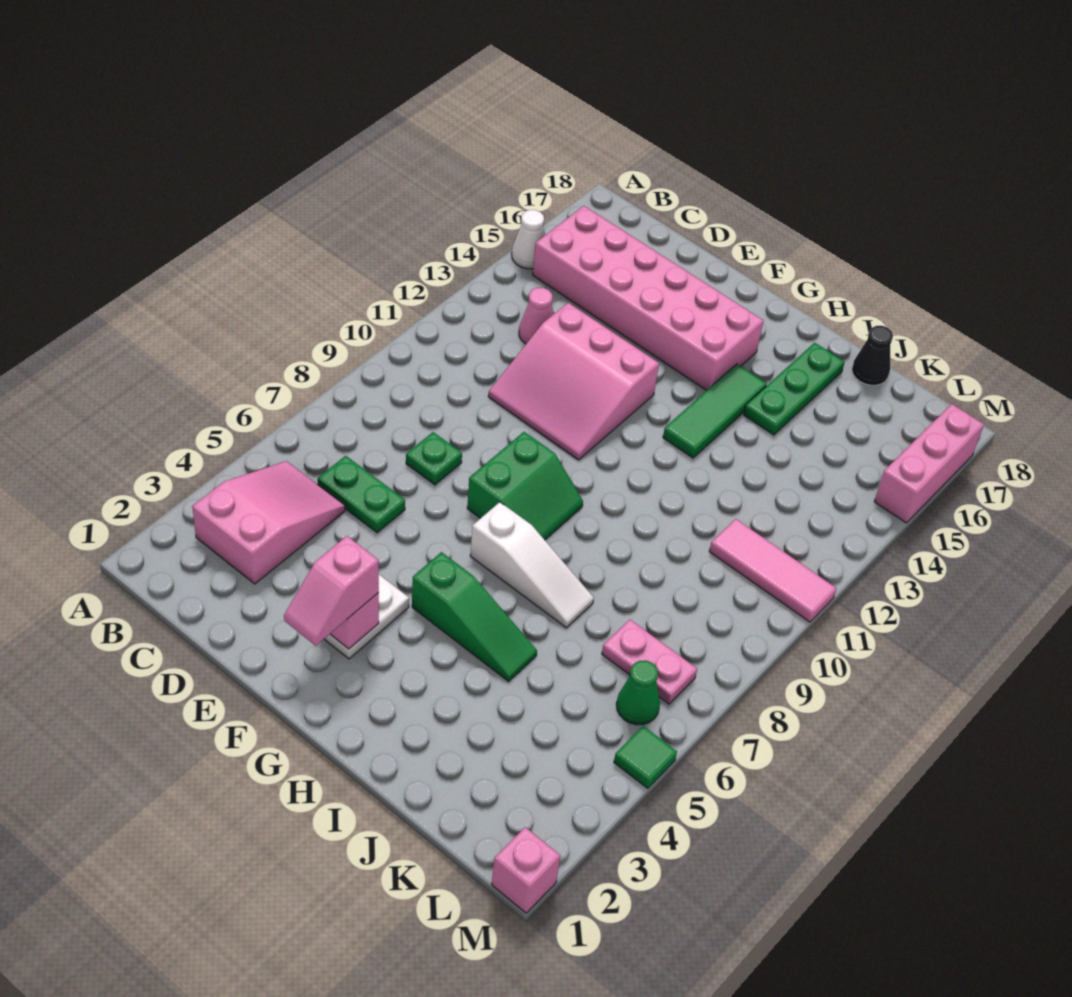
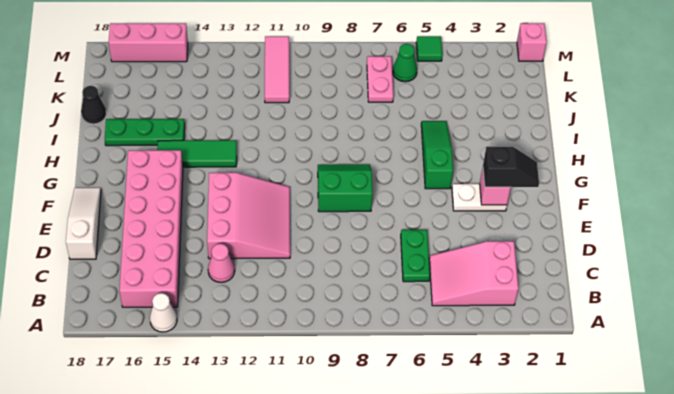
green plate D8 level 1 -> none
pink slope F2:F3 level 3 top 3 -> black slope F2:F3 level 3 top 3
white slope G7:I7 level 1 top G -> white slope D18:F18 level 1 top D

